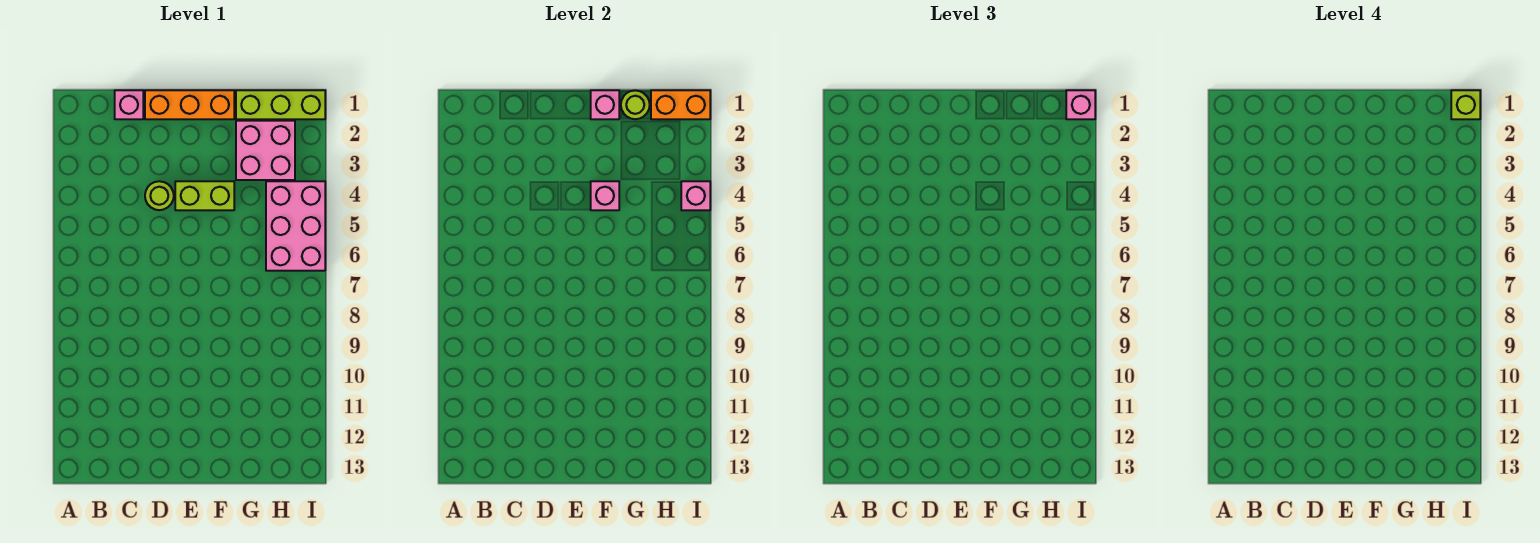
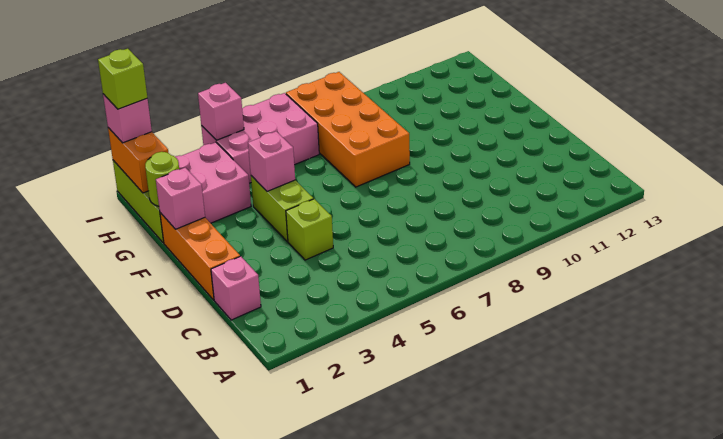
lime round brick D4 level 1 -> lime brick D4 level 1
none -> orange brick F7:I8 level 1

